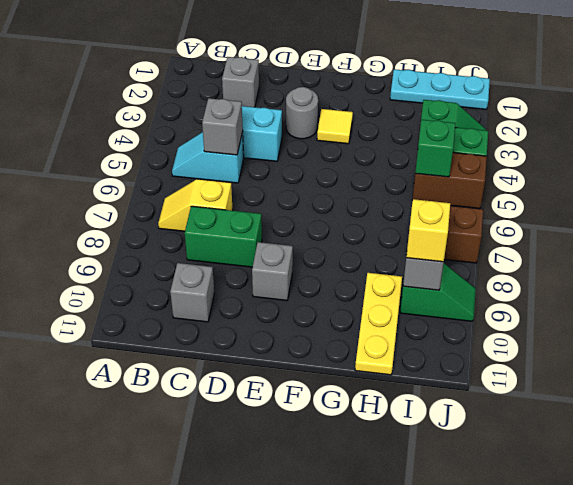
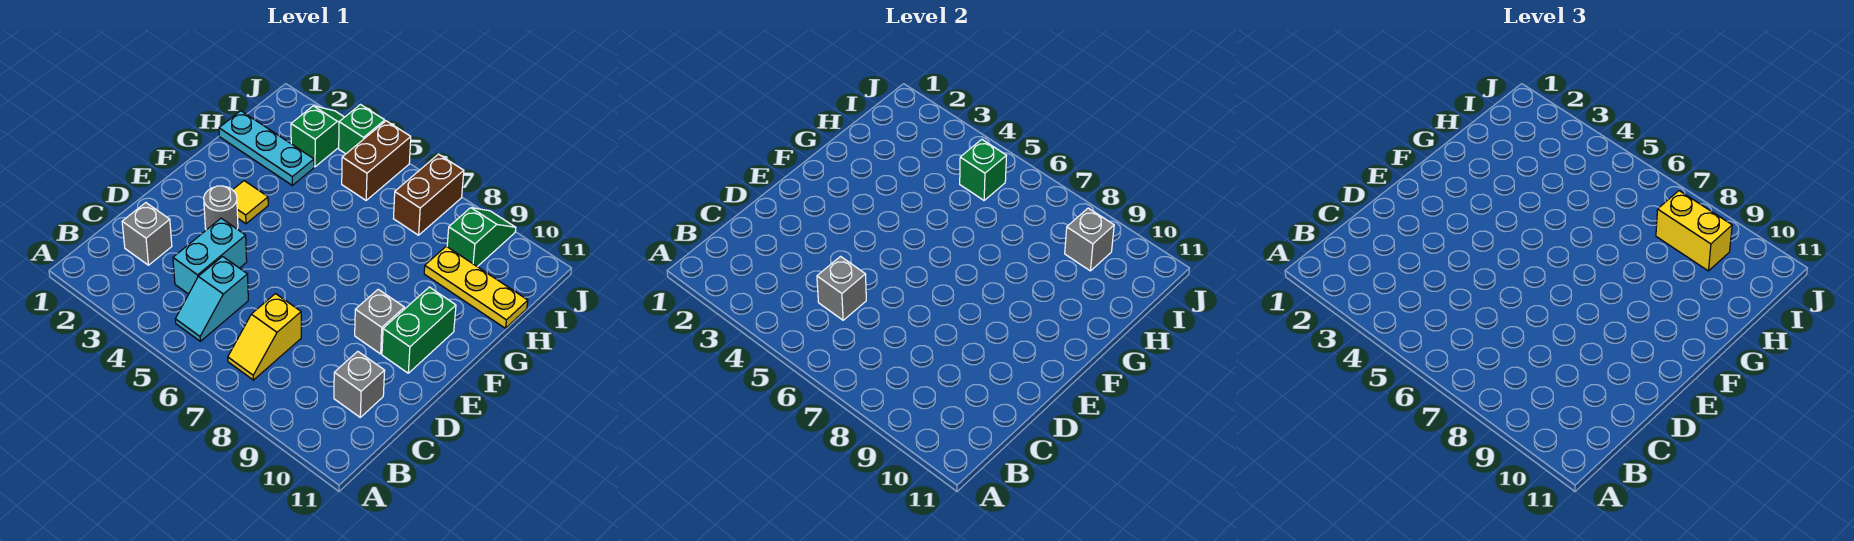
green brick C8:D8 level 1 -> green brick E10:F10 level 1
cyan plate H1:J1 level 1 -> cyan plate H1:H3 level 1
yellow brick I9 level 3 -> yellow brick I8:I9 level 3

